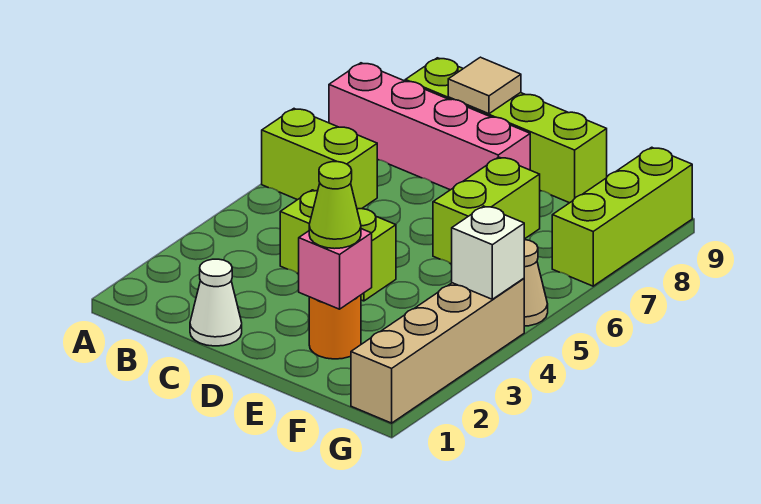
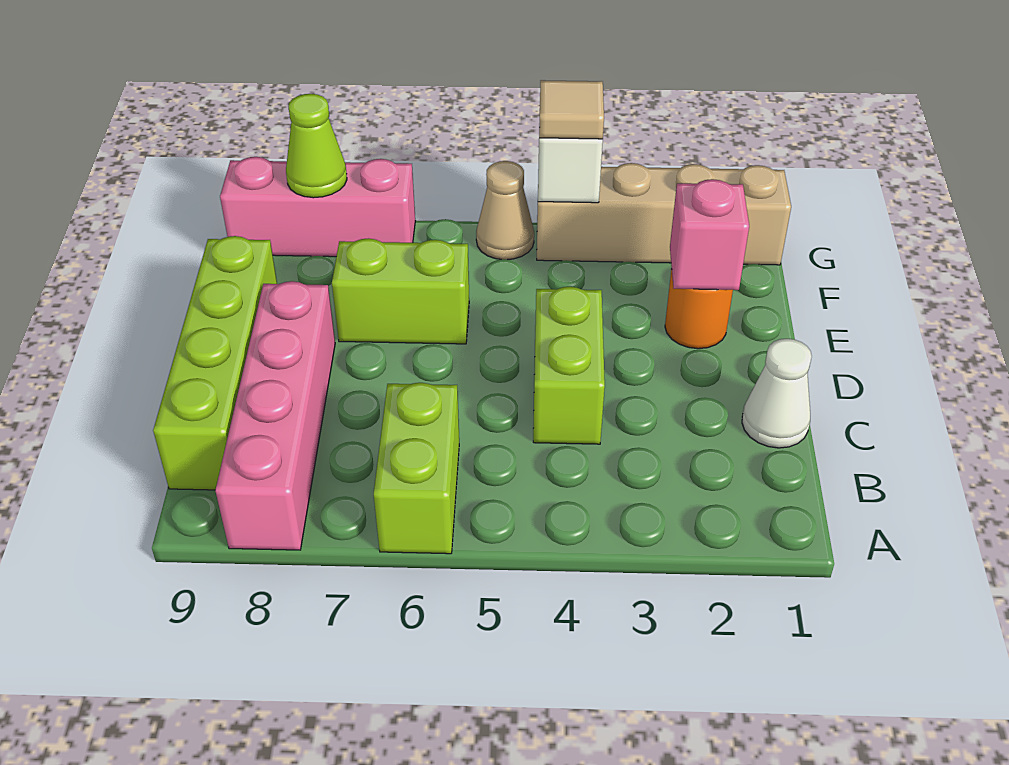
tan tile C9 level 2 -> tan tile G4 level 3
lime cone E2 level 3 -> lime cone G8 level 2
lime brick G7:G9 level 1 -> pink brick G7:G9 level 1

